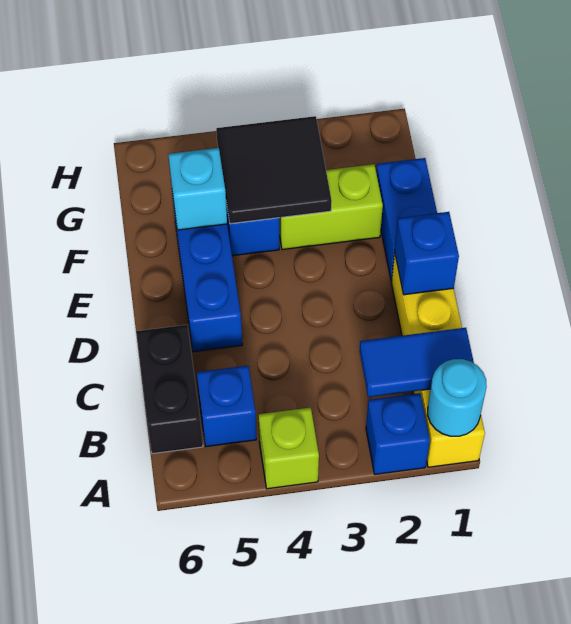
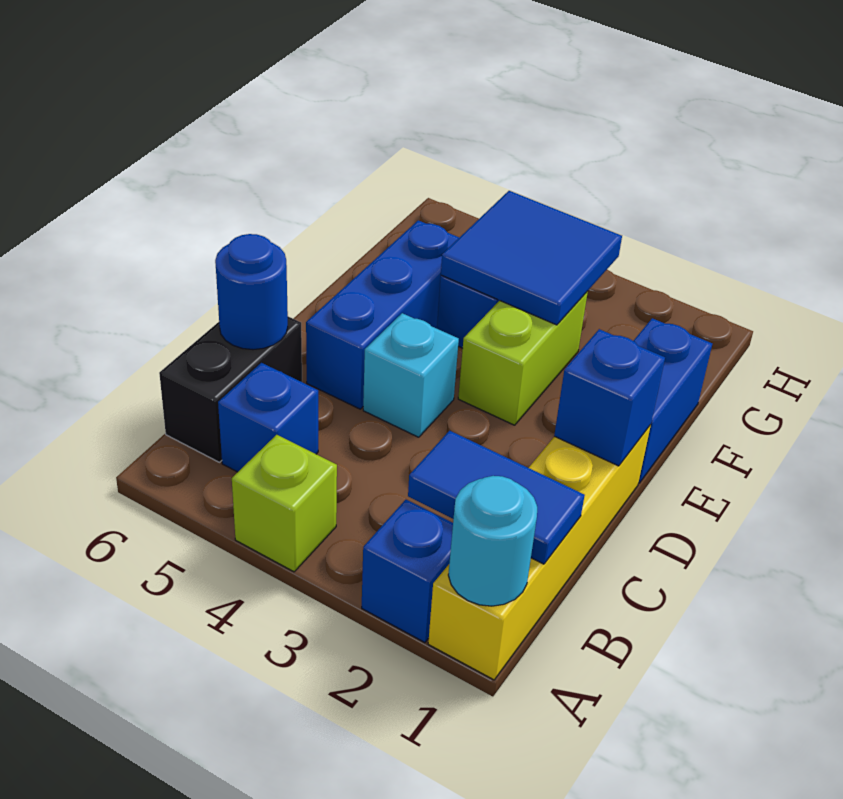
none -> blue round brick C6 level 2
lime brick F2:F3 level 1 -> lime brick E3:F3 level 1
black tile F3:G4 level 2 -> blue tile F3:G4 level 2
cyan brick F5 level 2 -> cyan brick D4 level 1

